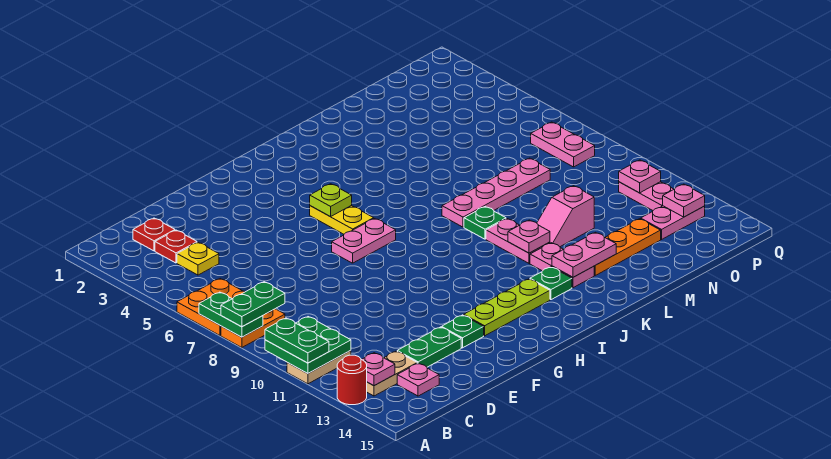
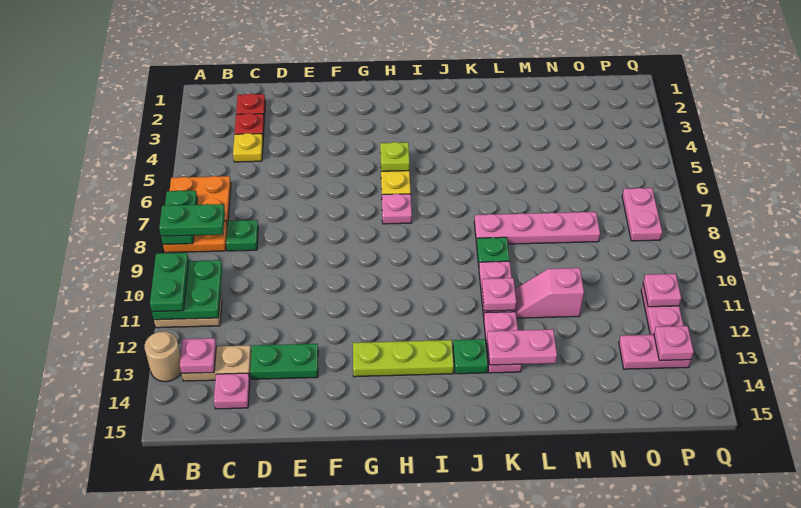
red round brick A13 level 1 -> tan round brick A13 level 1
green plate F13 level 1 -> green plate C8 level 1
pink plate G7:H7 level 1 -> pink plate H7 level 1
orange plate L13:N13 level 1 -> none

